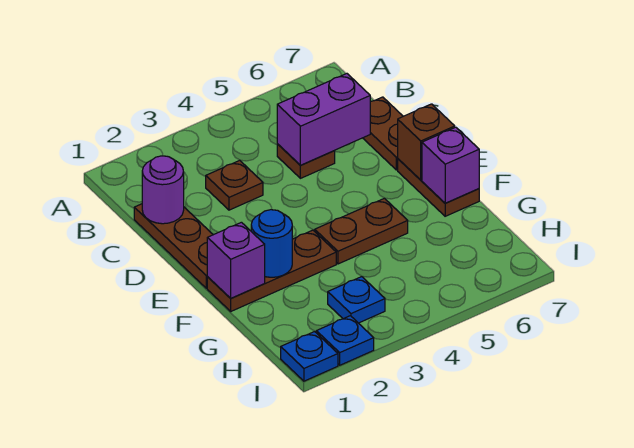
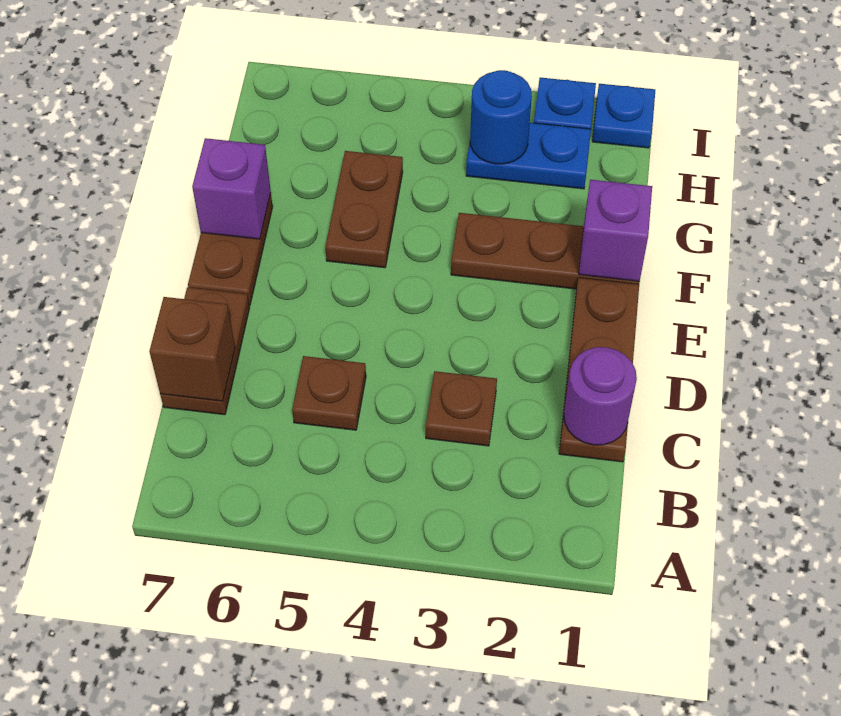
purple brick C5:C6 level 2 -> none
brown brick E7 level 2 -> brown brick C7 level 2
blue round brick F2 level 2 -> blue round brick H3 level 2
brown plate F4:F5 level 1 -> brown plate F5:G5 level 1
blue plate H3 level 1 -> blue plate H2:H3 level 1

